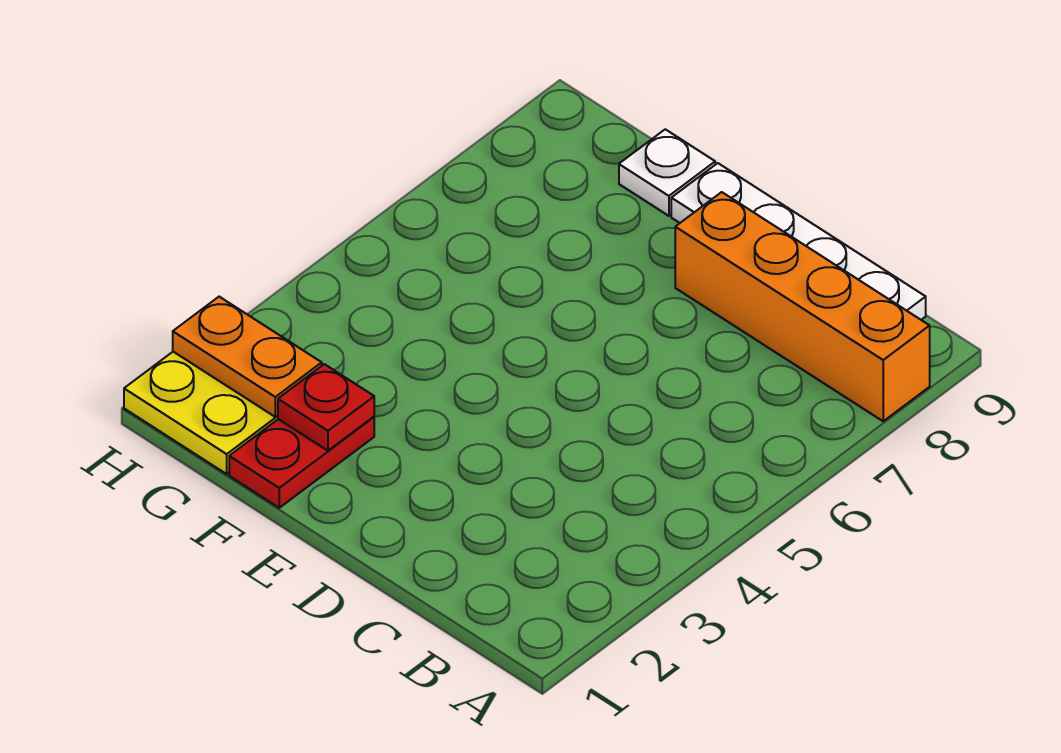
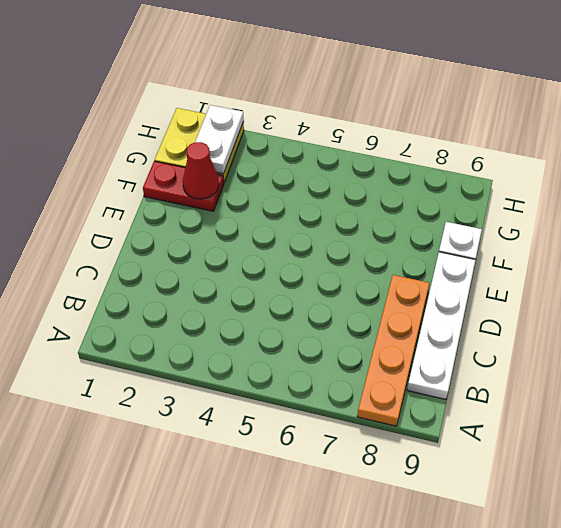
orange brick A8:D8 level 1 -> orange plate A8:D8 level 1
red plate F2 level 2 -> red cone F2 level 2
orange plate G2:H2 level 2 -> white plate G2:H2 level 2

